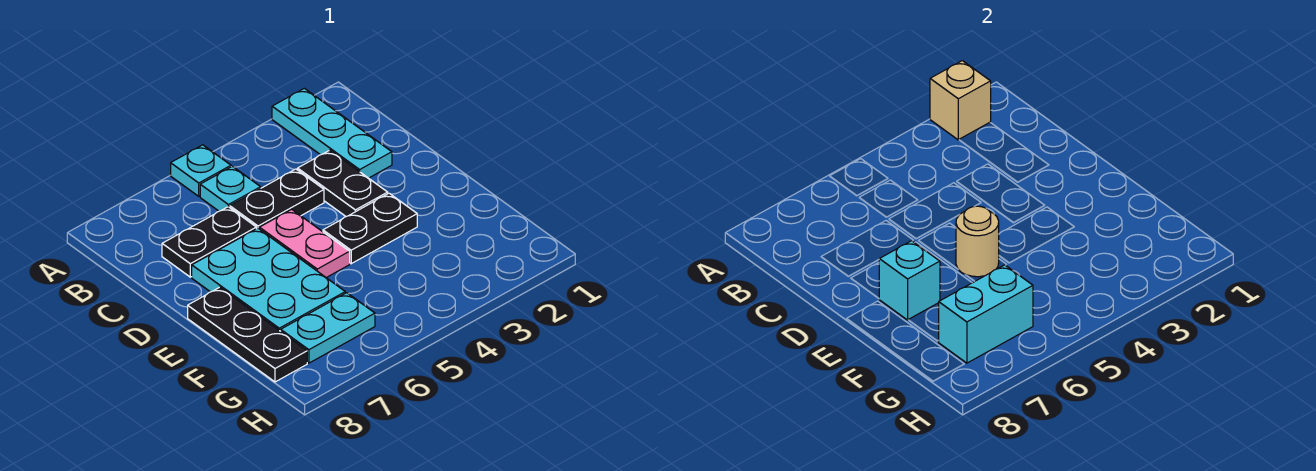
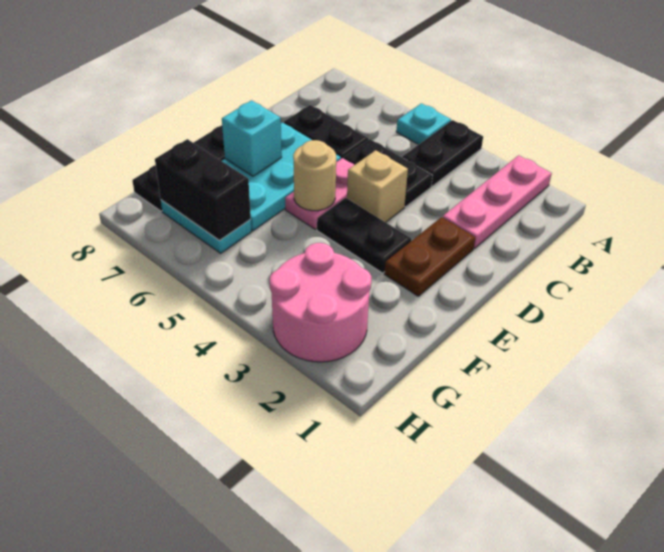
cyan plate A2:C2 level 1 -> pink plate A2:C2 level 1
tan brick A2 level 2 -> tan brick D4 level 1
cyan plate B5 level 1 -> none
black plate C3:D3 level 1 -> black plate A4:B4 level 1
none -> brown plate D2:E2 level 1
none -> pink round brick G2:H3 level 1
cyan brick G6:G7 level 2 -> black brick G6:G7 level 2

